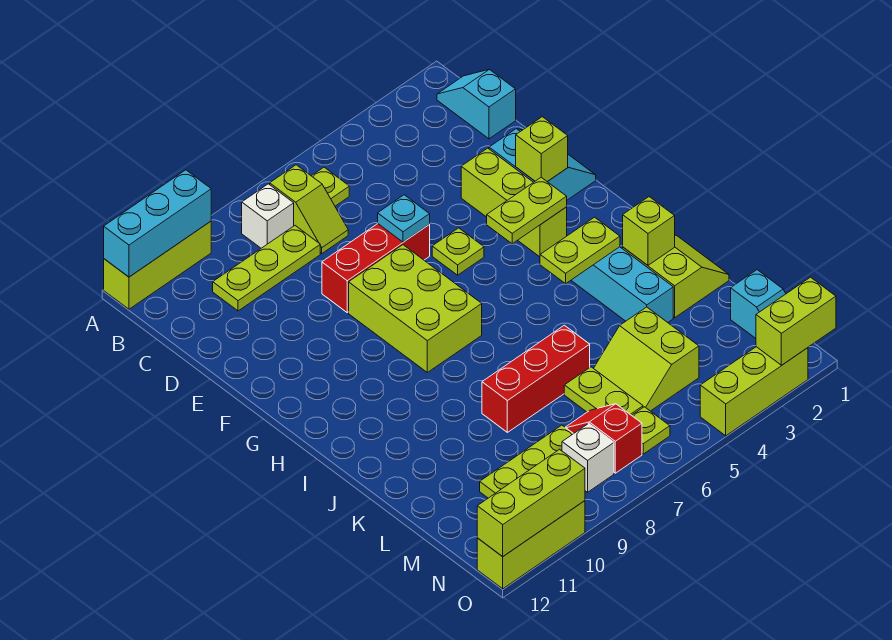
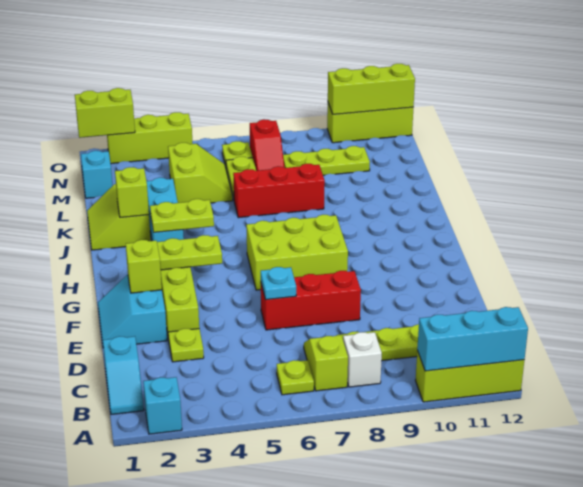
none -> cyan brick A2 level 1
lime plate F5 level 1 -> lime plate D3 level 1
lime brick F7:H8 level 1 -> lime brick G6:H8 level 1
white brick N8 level 1 -> none

